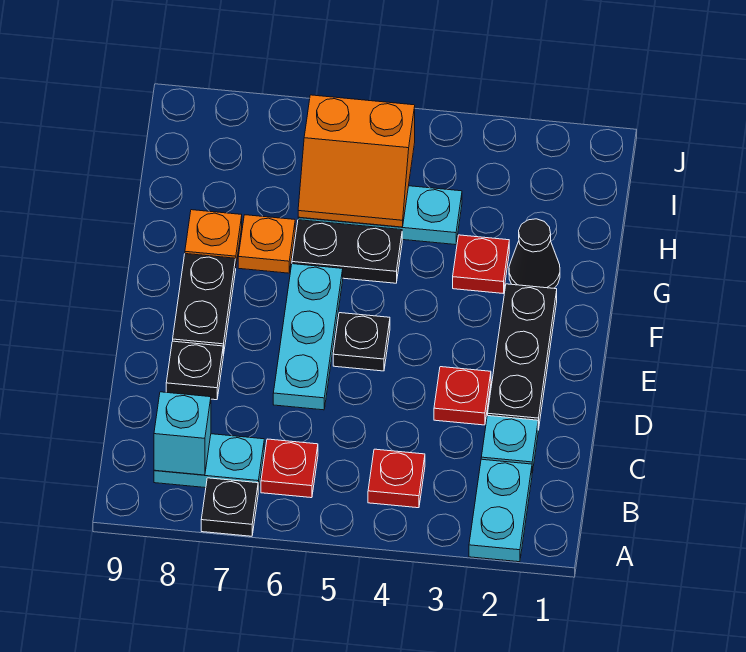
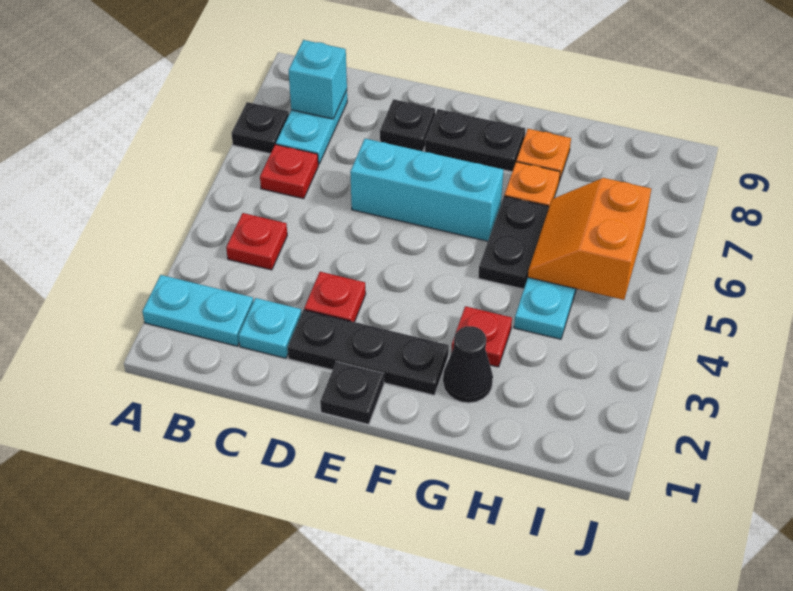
cyan plate D6:F6 level 1 -> cyan brick D6:F6 level 1
black plate E5 level 1 -> black plate E1 level 1

